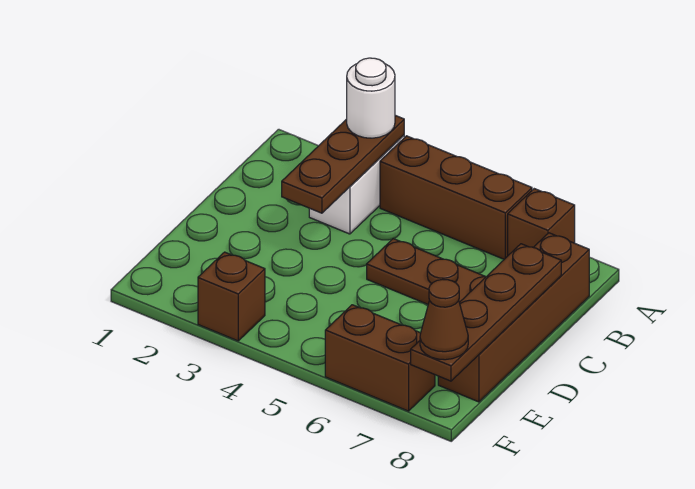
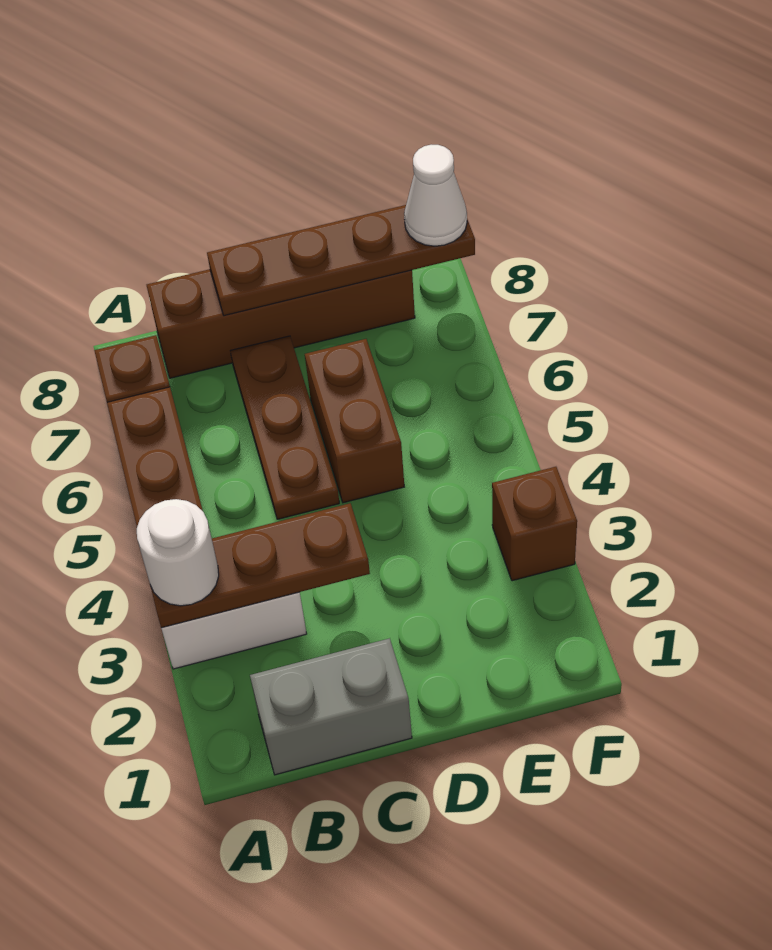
none -> grey brick B1:C1 level 1
brown brick F6:F7 level 1 -> brown brick D5:D6 level 1
brown cone F8 level 3 -> white cone F8 level 3

